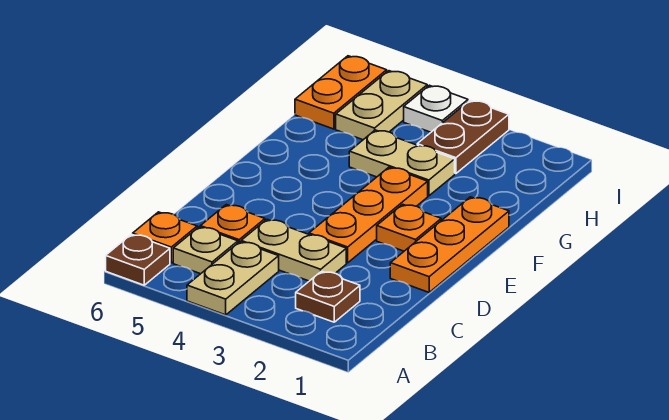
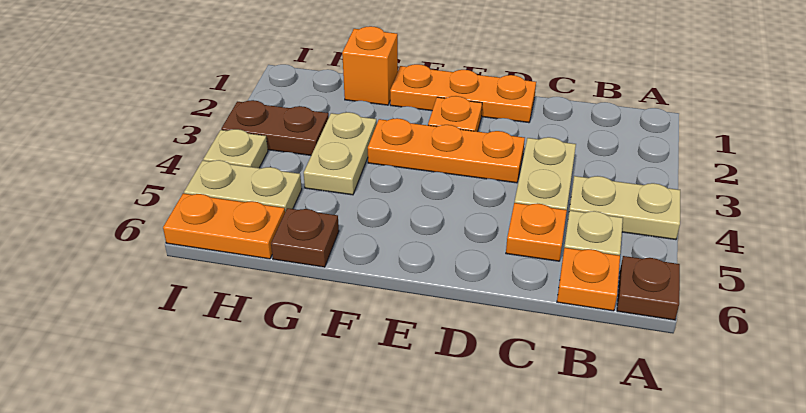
brown plate B2 level 1 -> brown plate G6 level 1
none -> orange brick G1 level 1
white plate I4 level 1 -> tan plate I4 level 1

